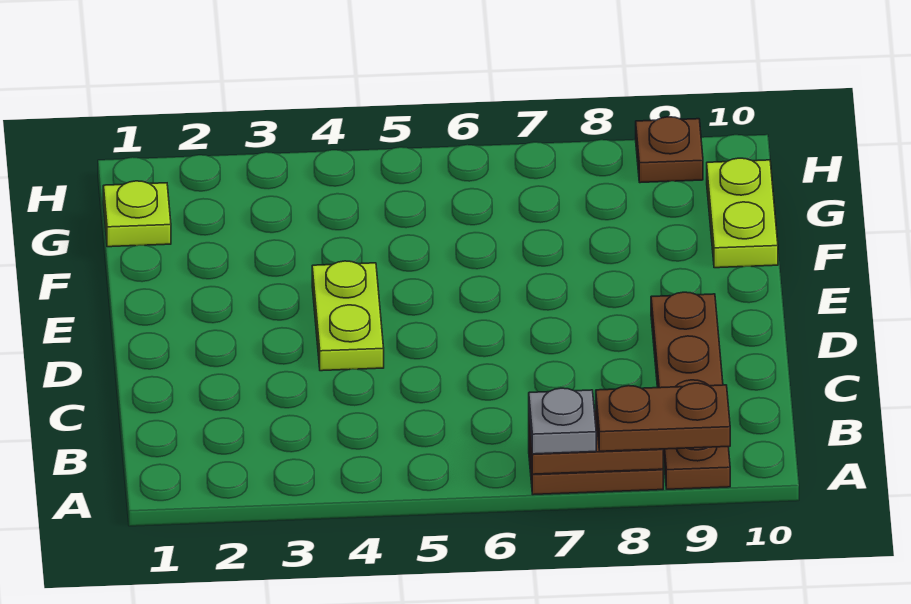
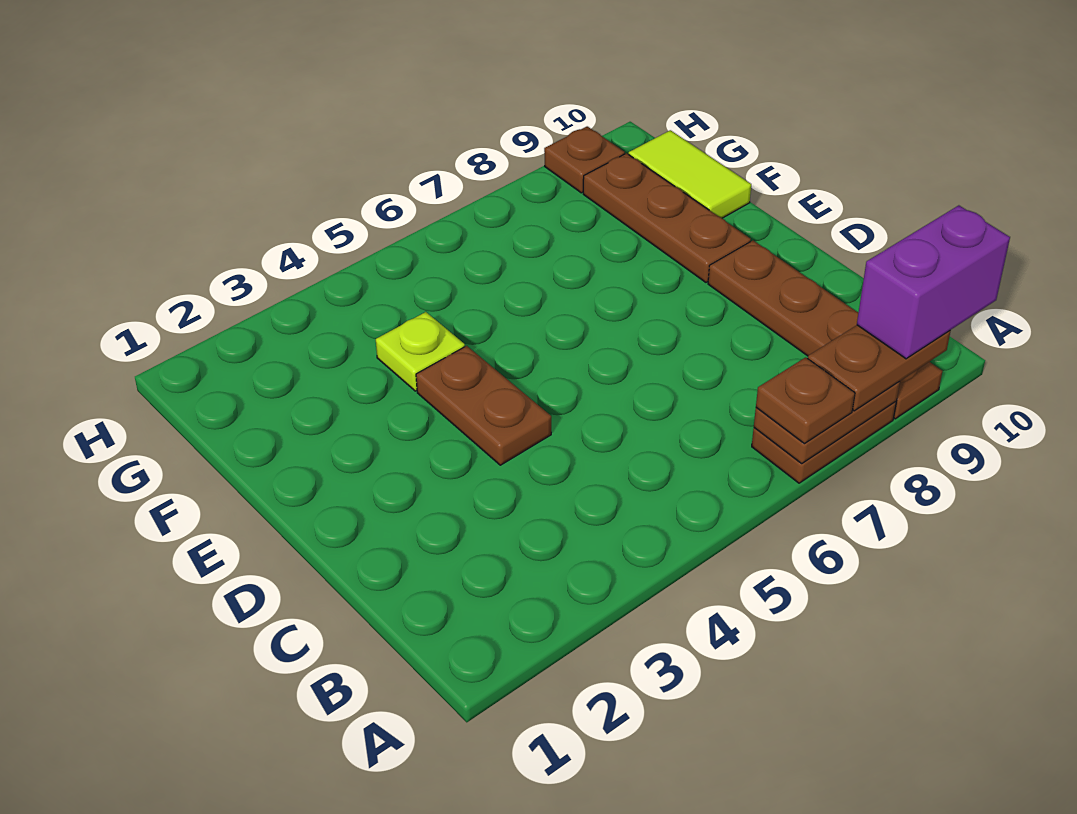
grey plate A7 level 3 -> brown plate A7 level 3
none -> purple brick A9:A10 level 4
lime plate D4:E4 level 1 -> brown plate D4:E4 level 1
none -> brown plate E9:G9 level 1
lime plate F10:G10 level 1 -> lime tile F10:G10 level 1
lime plate G1 level 1 -> lime plate F4 level 1

